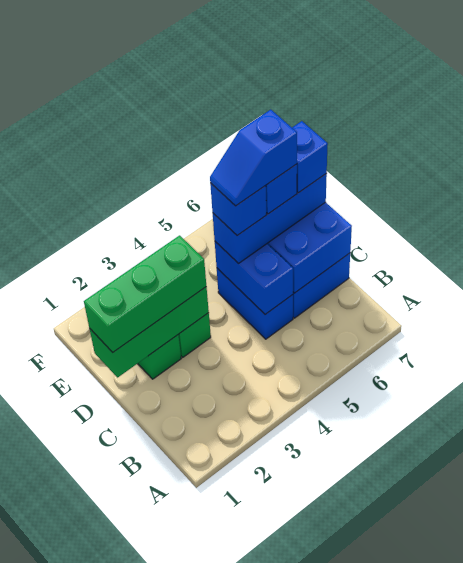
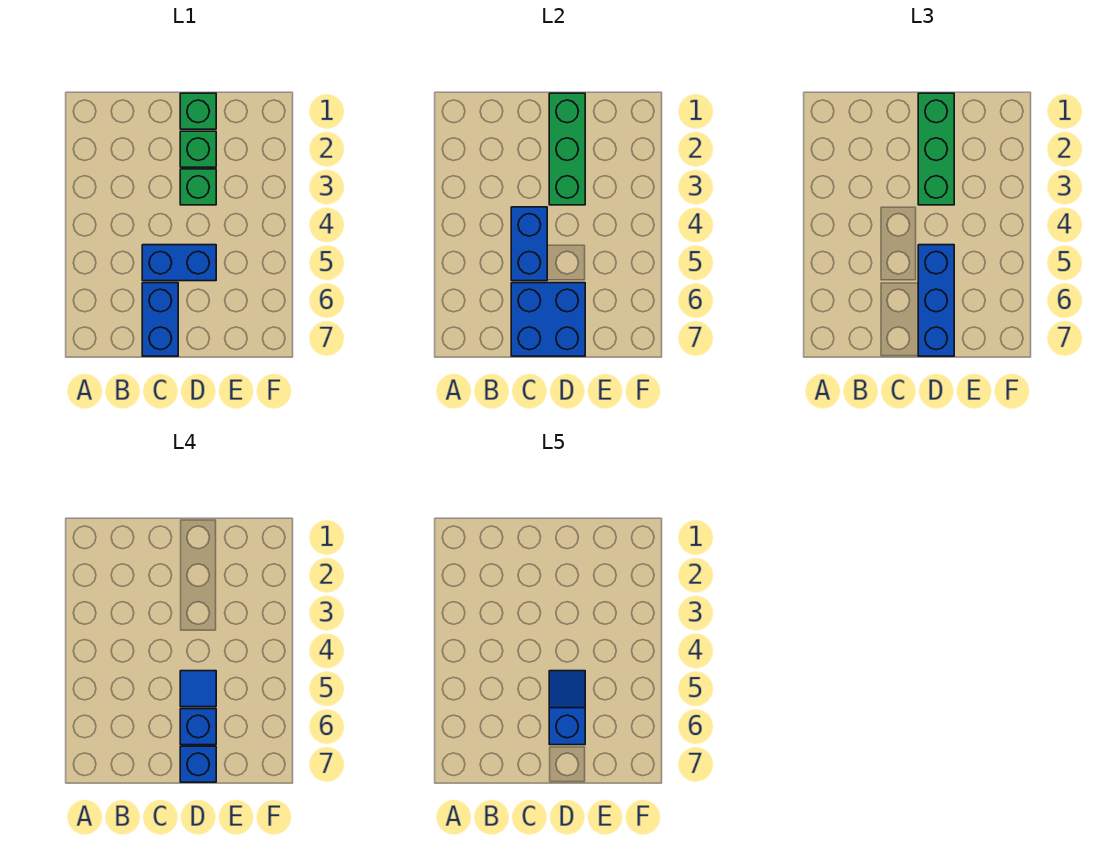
blue brick C5:D5 level 2 -> blue brick C4:C5 level 2
none -> green brick D1 level 1
blue brick D5 level 4 -> blue tile D5 level 4

